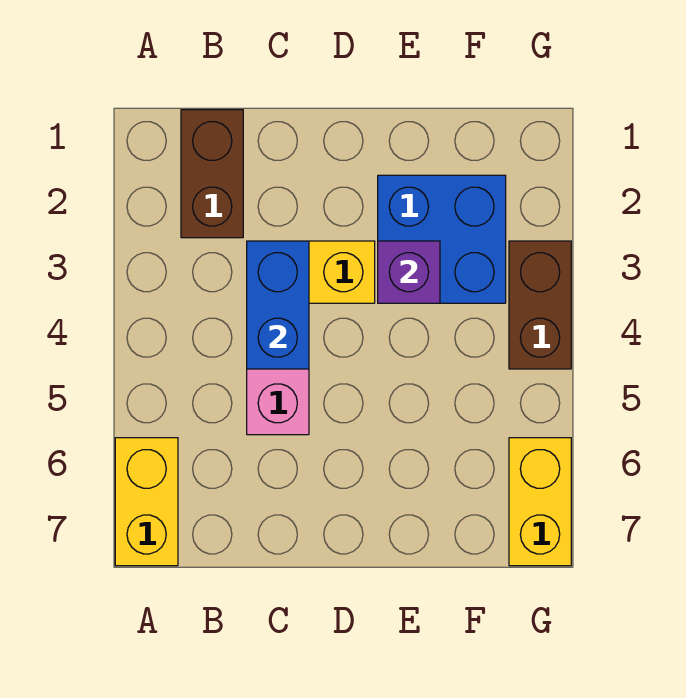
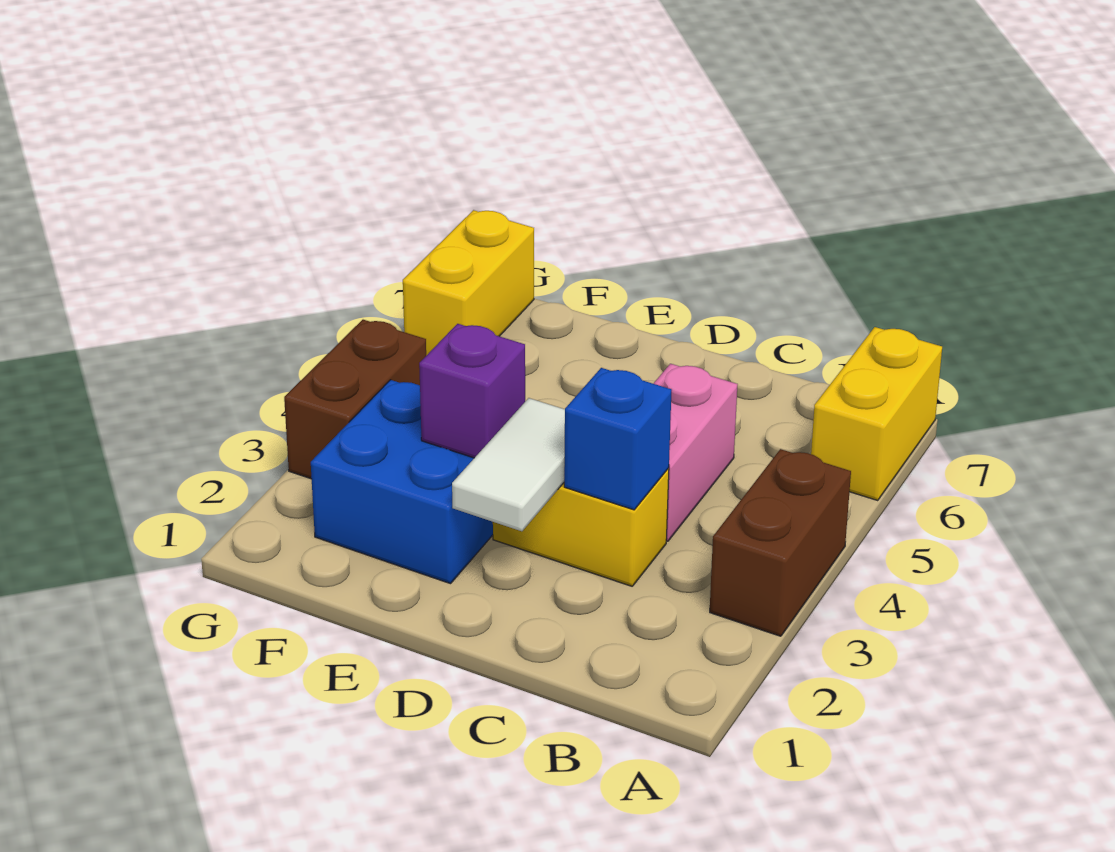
brown brick B1:B2 level 1 -> brown brick A3:A4 level 1
blue brick C3:C4 level 2 -> blue brick C3 level 2
none -> white tile D2:D3 level 2

